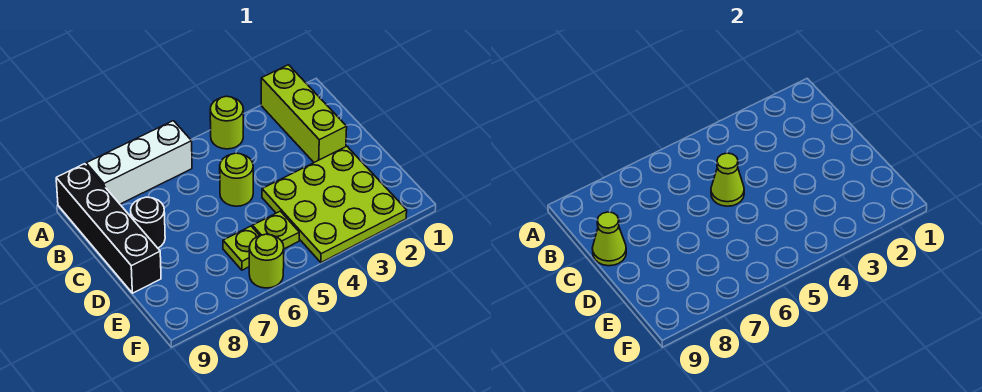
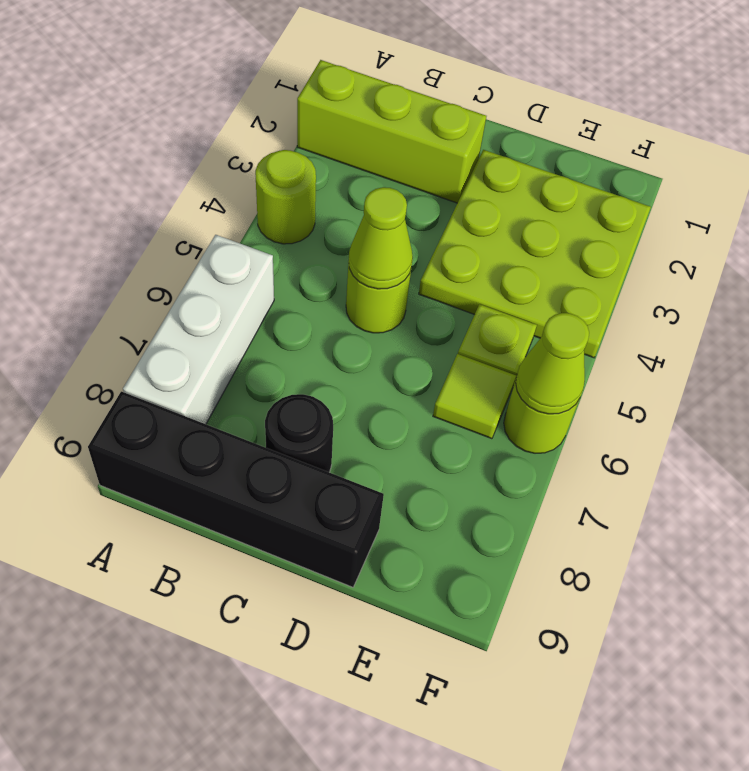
lime cone C9 level 2 -> lime cone F6 level 2
lime plate E6 level 1 -> lime tile E6 level 1

